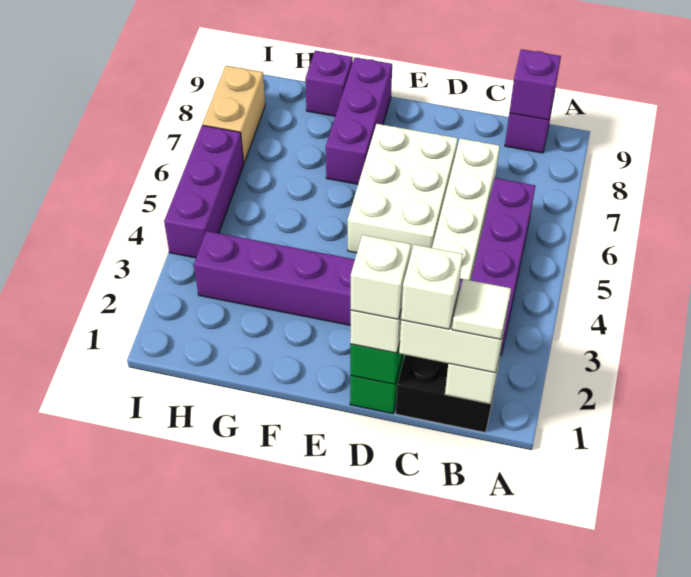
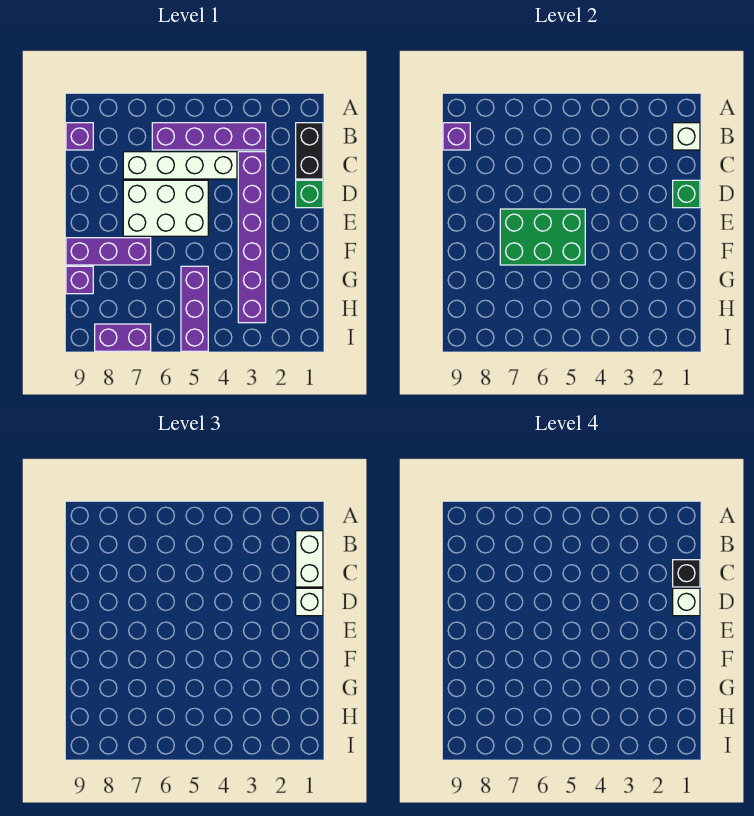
white tile B1 level 4 -> none
white brick C1 level 4 -> black brick C1 level 4
none -> green brick E5:F7 level 2
purple brick I4:I6 level 1 -> purple brick G5:I5 level 1
tan brick I7:I8 level 1 -> purple brick I7:I8 level 1

